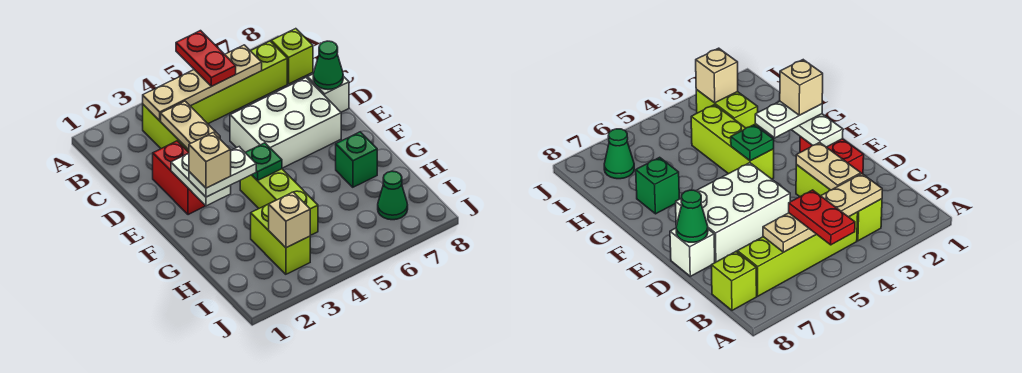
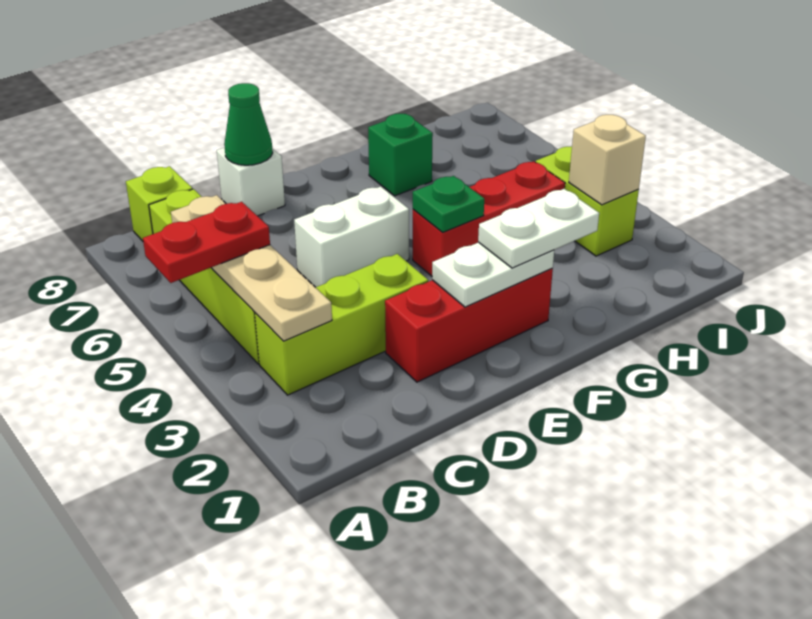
tan plate C3:D3 level 2 -> none
red brick D2:E2 level 1 -> red brick D2:F2 level 1
white brick D5:E7 level 1 -> white brick D5:E5 level 1
white plate F2:F3 level 3 -> white plate F2:G2 level 3
tan brick F2 level 4 -> none
lime brick F4:H4 level 1 -> red brick F4:H4 level 1
lime brick H3:I3 level 1 -> lime brick I3:I4 level 1
green cone I7 level 1 -> none

